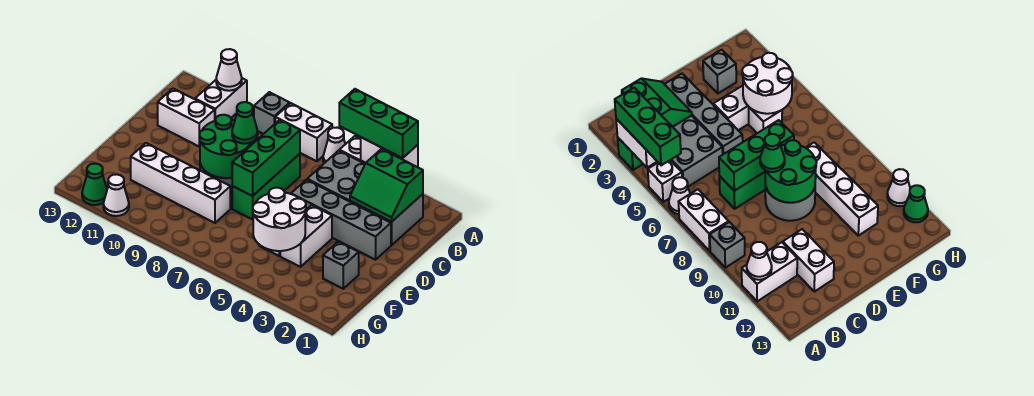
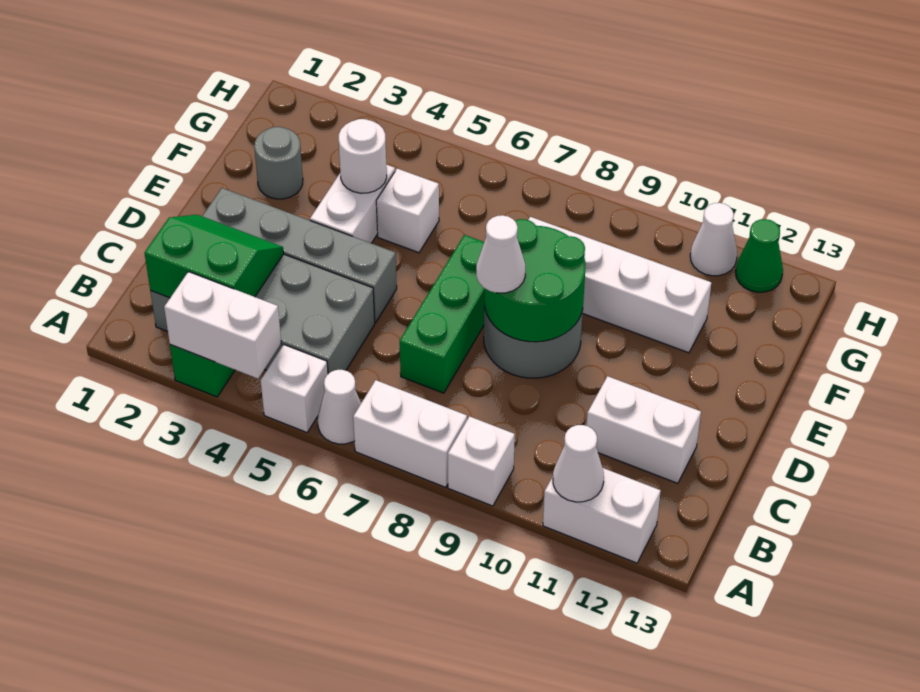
green brick A3:A5 level 3 -> none
grey brick A9 level 1 -> white brick A9 level 1
white brick A11:B11 level 1 -> white brick A11:A12 level 1
green brick C7:E7 level 2 -> none
green cone D8 level 3 -> white cone D8 level 3
grey brick F2 level 1 -> grey round brick F2 level 1
white round brick F4:G5 level 2 -> white round brick F4 level 2

